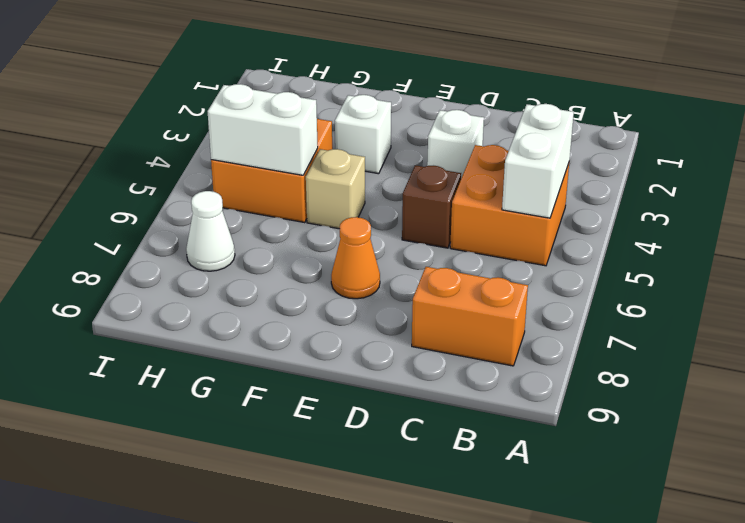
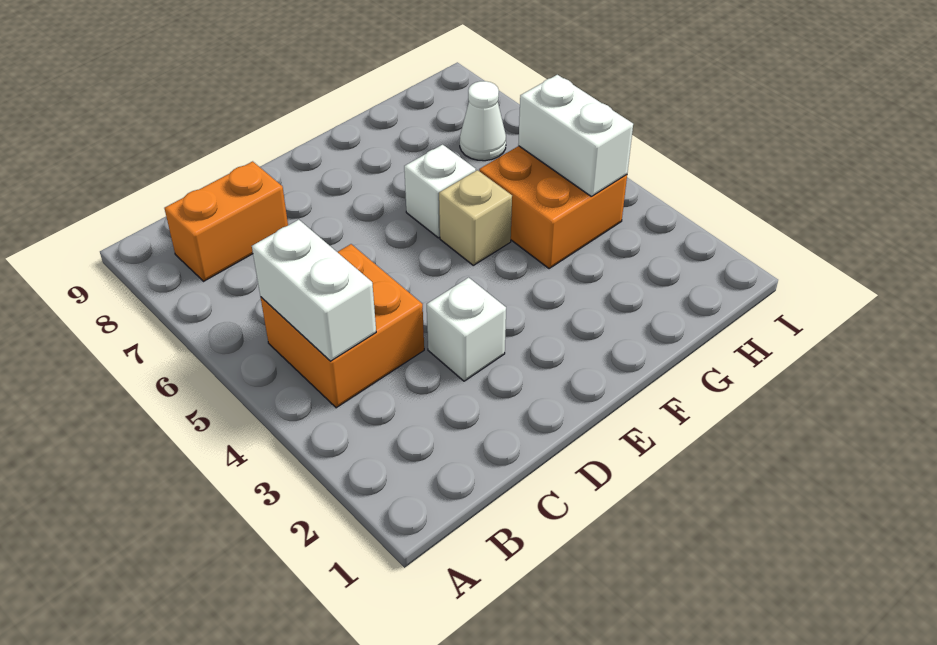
brown brick D5 level 1 -> none
orange cone E7 level 1 -> none
white brick F3 level 1 -> white brick F6 level 1
white brick G5:H5 level 2 -> white brick H4:H5 level 2

